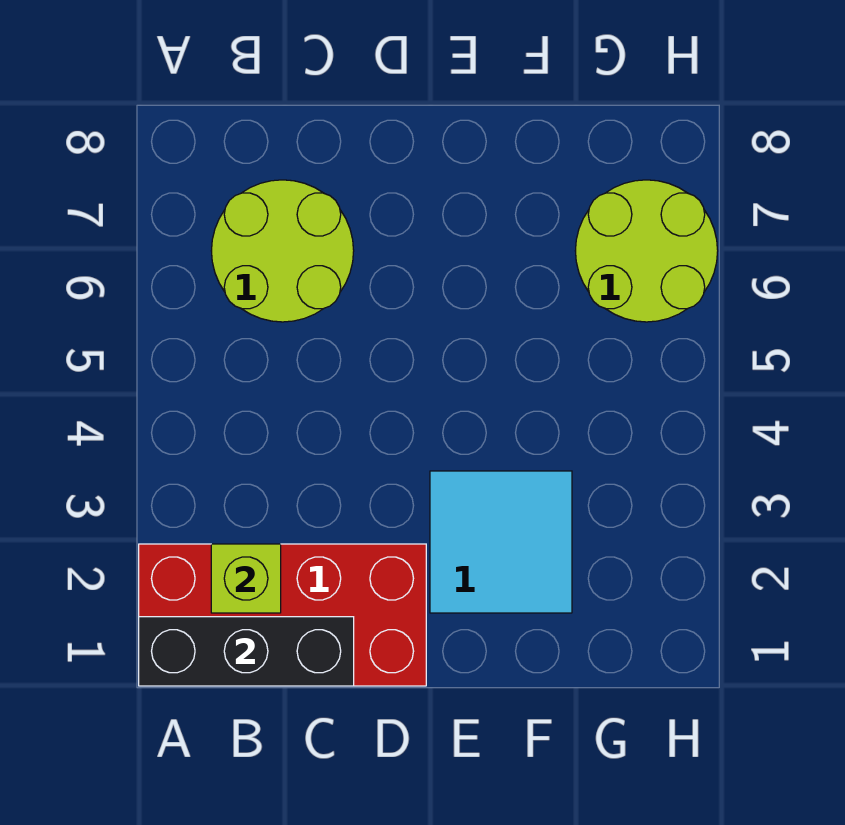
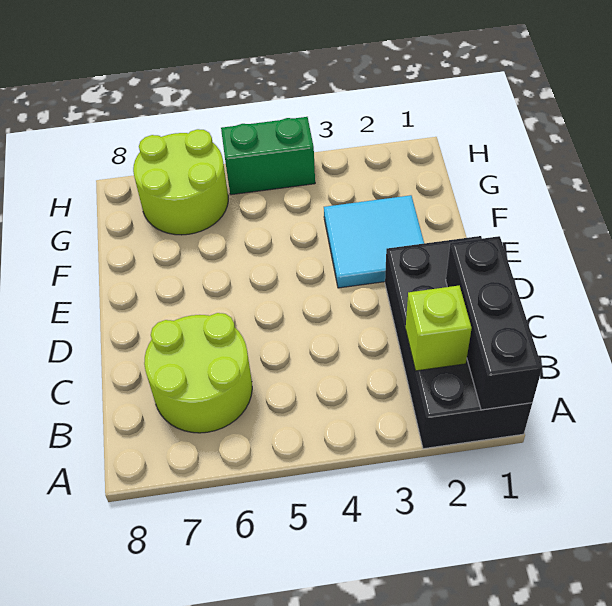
red brick A1:D2 level 1 -> black brick A1:D2 level 1
none -> green brick H4:H5 level 1

